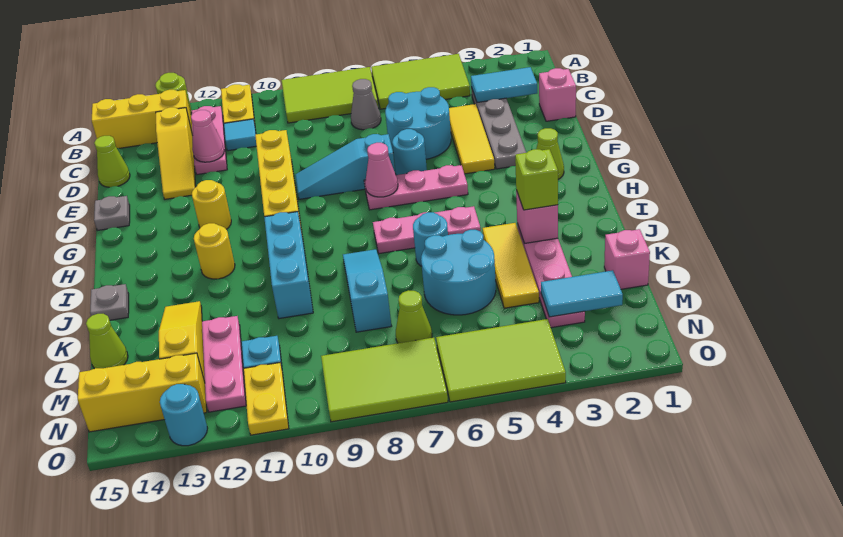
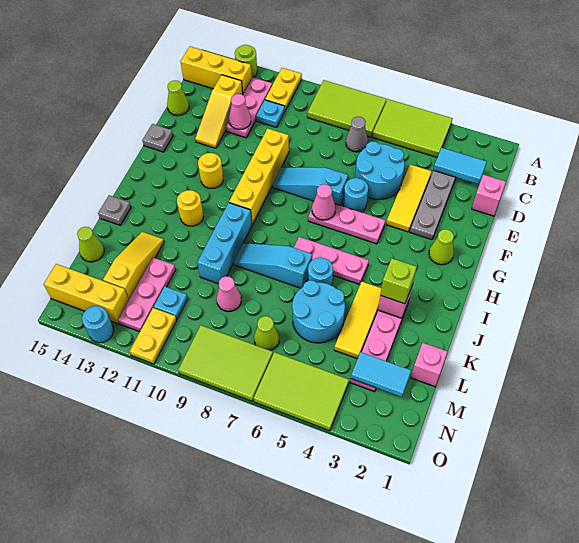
cyan tile C11 level 1 -> cyan plate C11 level 1
cyan slope J8:L8 level 1 top L -> cyan slope J7:J9 level 1 top 7
none -> pink cone L9 level 1

